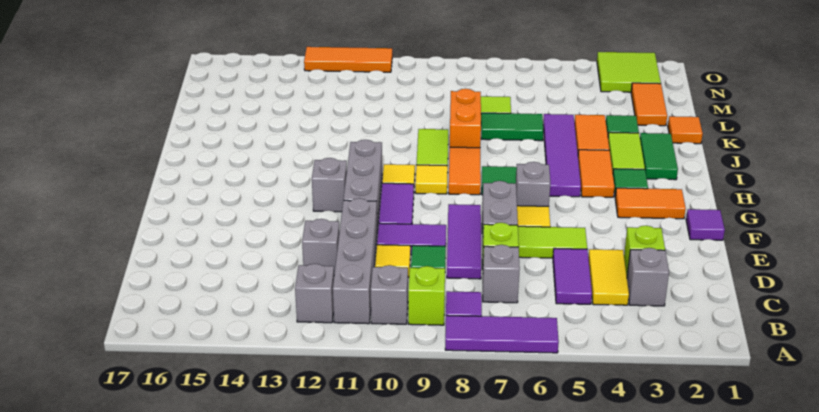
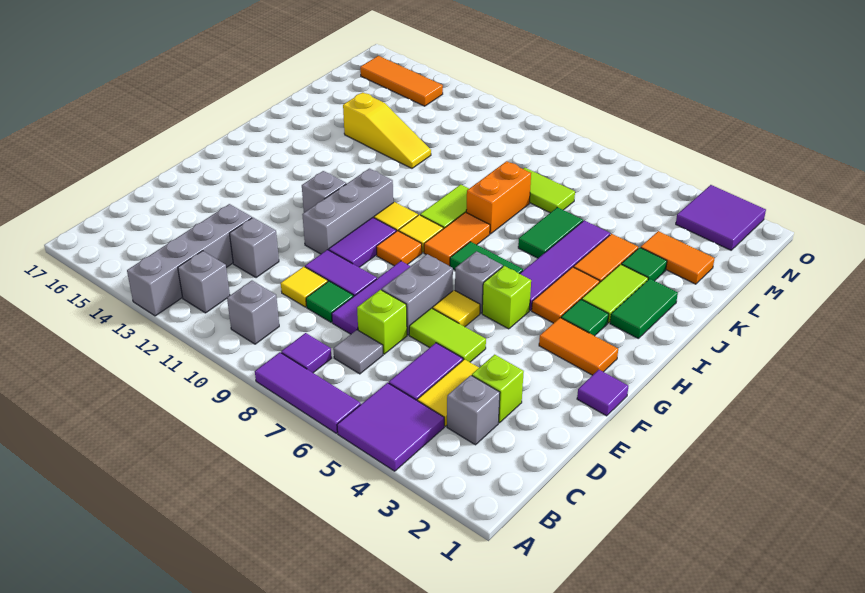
none -> purple tile A4:B5 level 1
lime brick B9 level 1 -> lime brick G5 level 1
grey brick B11:E11 level 1 -> grey brick A13:D13 level 1
grey brick C7 level 1 -> grey tile C7 level 1
orange tile K1 level 1 -> orange tile G9 level 1
green tile K6:K7 level 1 -> green tile J6:K6 level 1
none -> yellow slope K12:K14 level 1 top 14
orange tile L2:M2 level 1 -> orange tile L2:L3 level 1
lime tile N2:O3 level 1 -> purple tile N2:O3 level 1
orange tile O11:O13 level 1 -> orange tile N14:N16 level 1

